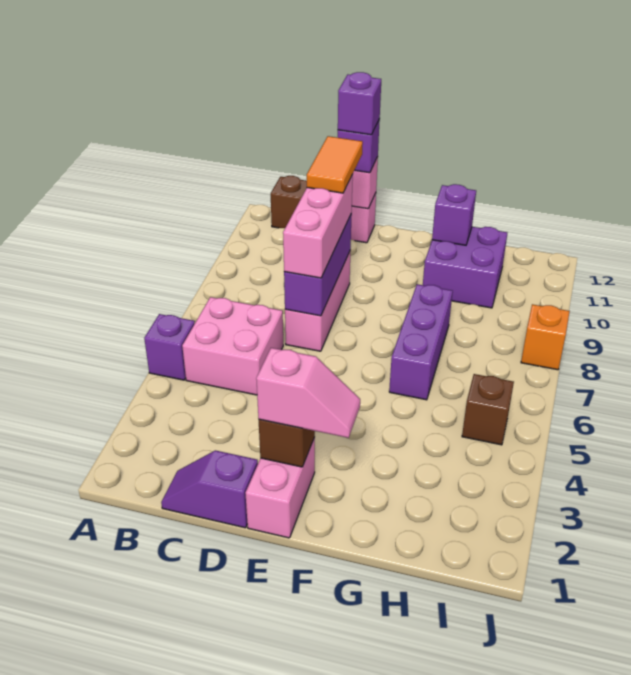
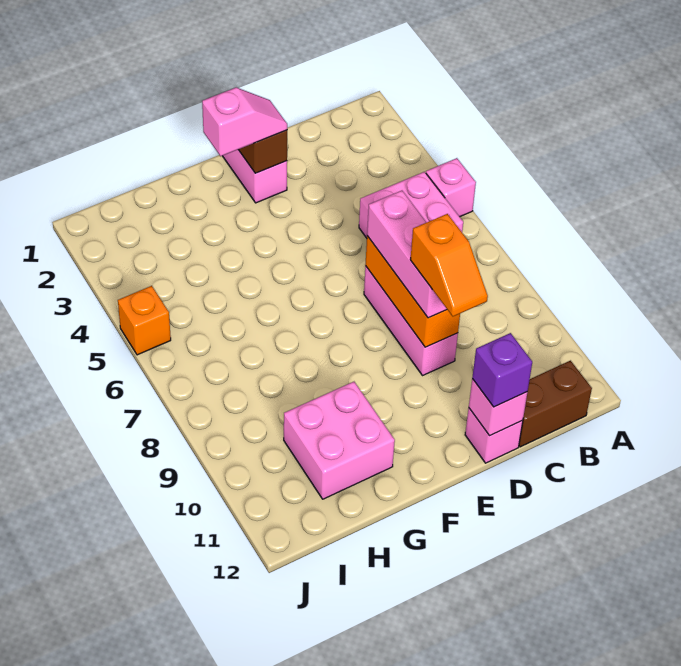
purple brick A5 level 1 -> pink brick A5 level 1
purple slope C1:D1 level 1 top D -> none
purple brick D7:D9 level 2 -> orange brick D7:D9 level 2
orange tile D9:D10 level 4 -> orange slope D9:D10 level 4 top 9
purple brick D12 level 4 -> none
pink slope E2:F2 level 3 top E -> pink slope E2:F2 level 3 top F
purple brick G6:G8 level 1 -> none
purple brick G10:H11 level 1 -> pink brick G10:H11 level 1
purple brick G11 level 2 -> none
brown brick I5 level 1 -> none
orange brick J8 level 1 -> orange brick J5 level 1

